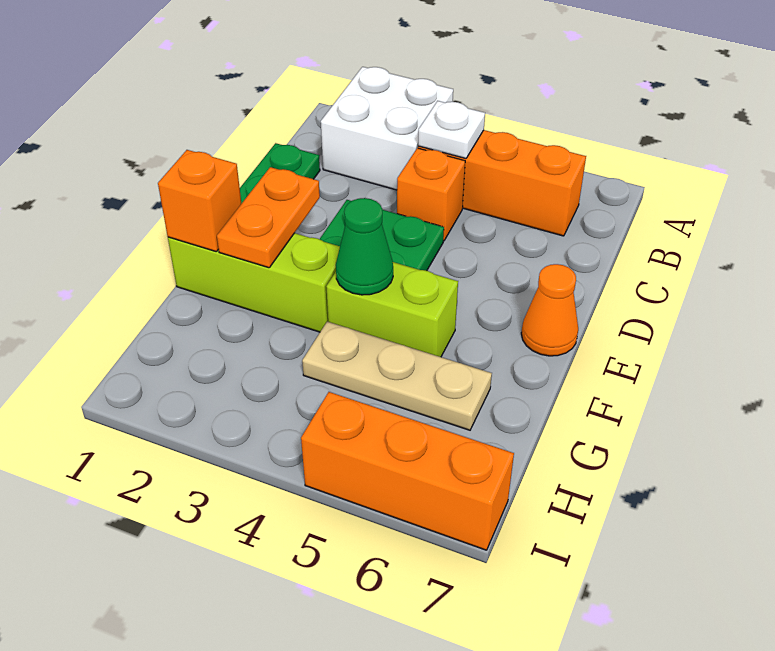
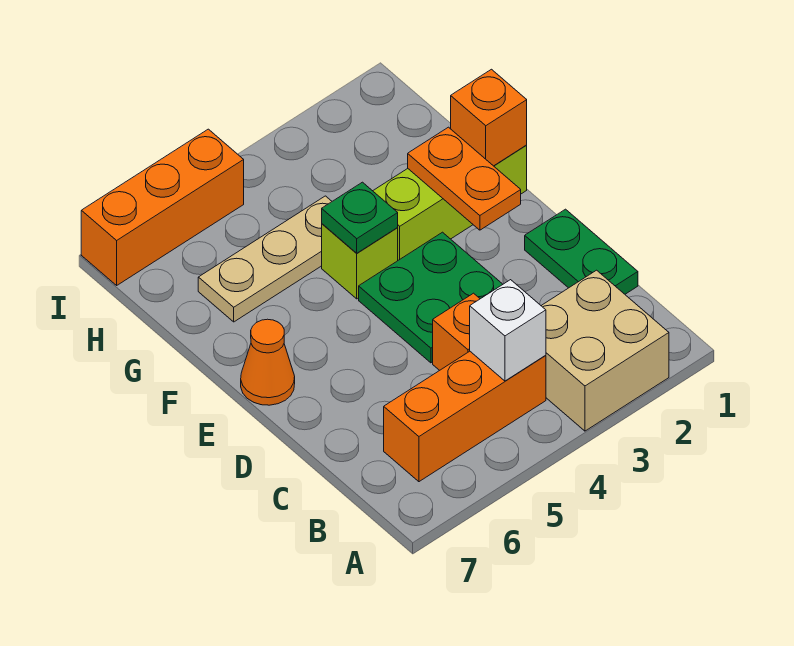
white brick A2:B3 level 1 -> tan brick A2:B3 level 1
white plate B4 level 2 -> white brick B4 level 2
lime brick F4:F5 level 1 -> lime brick F4 level 1
green cone F4 level 2 -> green plate F4 level 2

